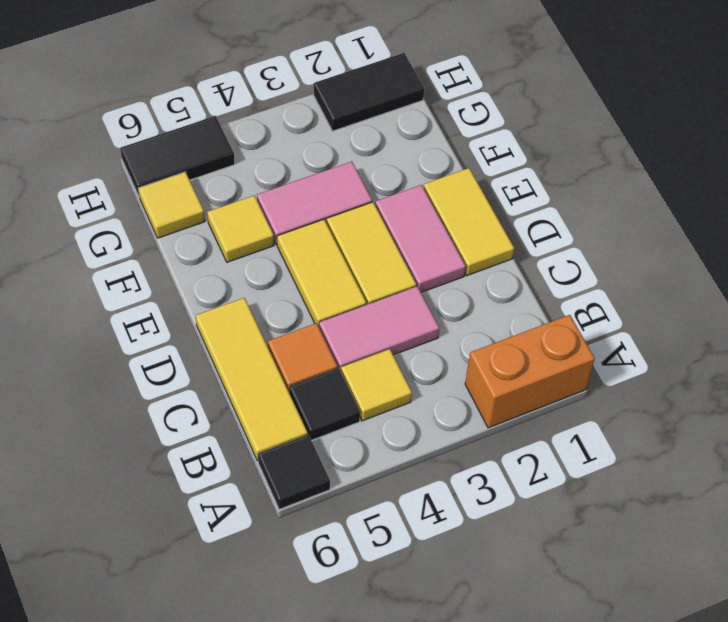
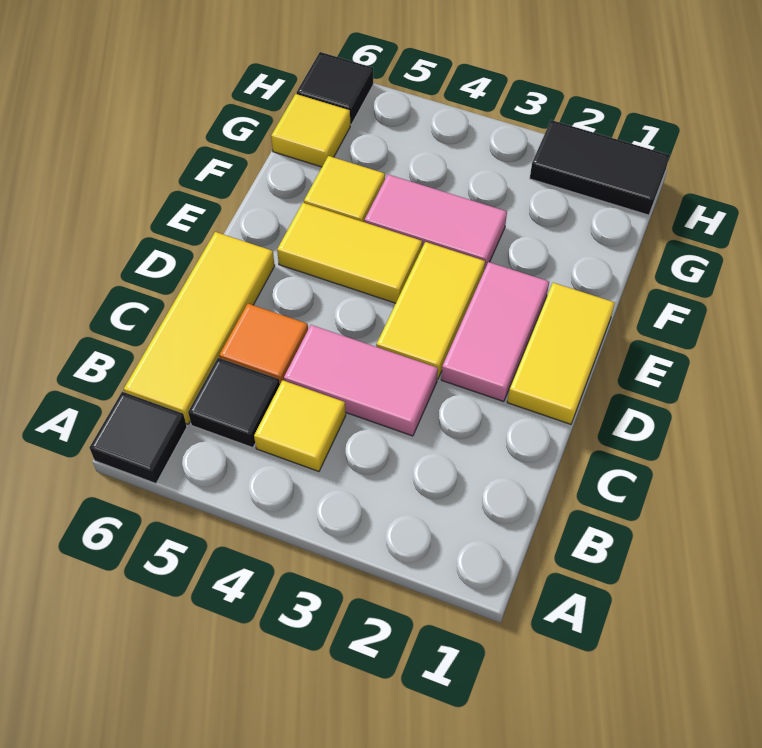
orange brick A1:A2 level 1 -> none
yellow tile D4:E4 level 1 -> yellow tile E4:E5 level 1
black tile H5:H6 level 1 -> black tile H6 level 1

